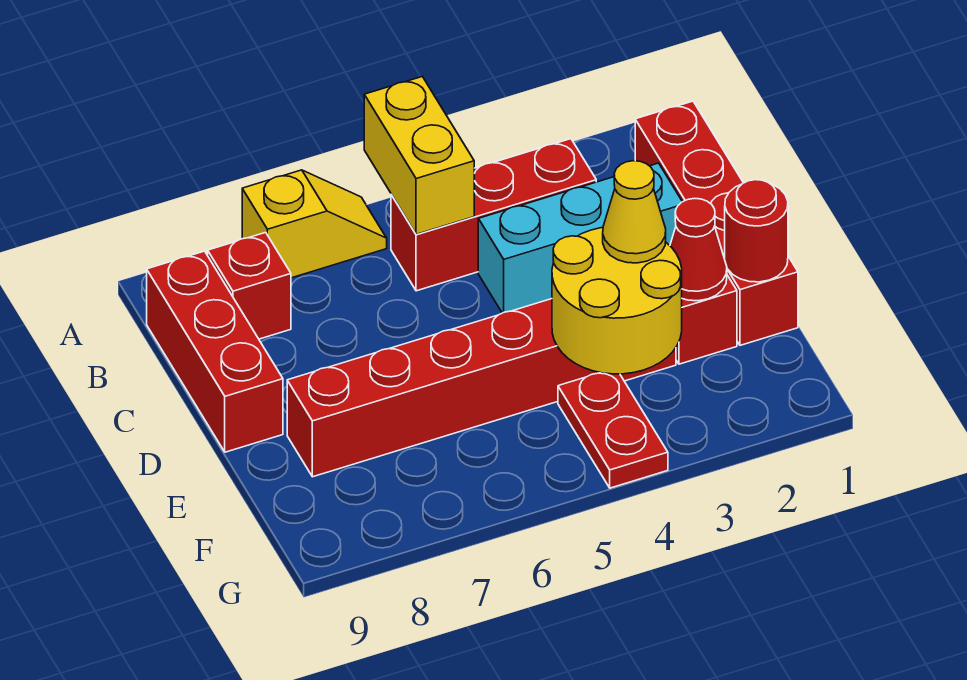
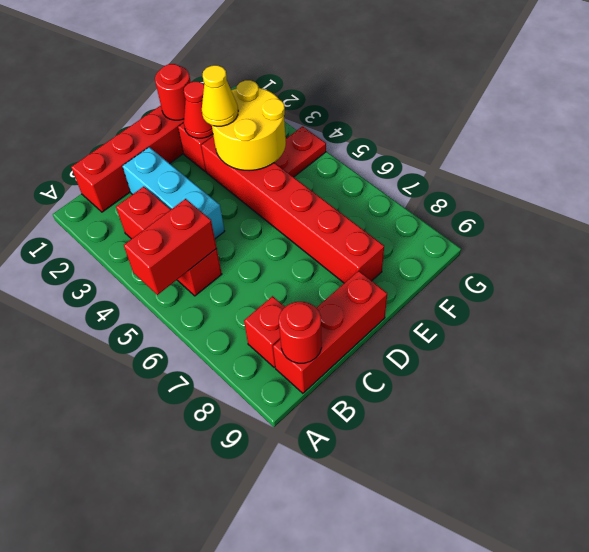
yellow brick A5:B5 level 2 -> red brick A5:B5 level 2
yellow slope A6:A7 level 1 top 7 -> none
none -> red round brick B9 level 2

